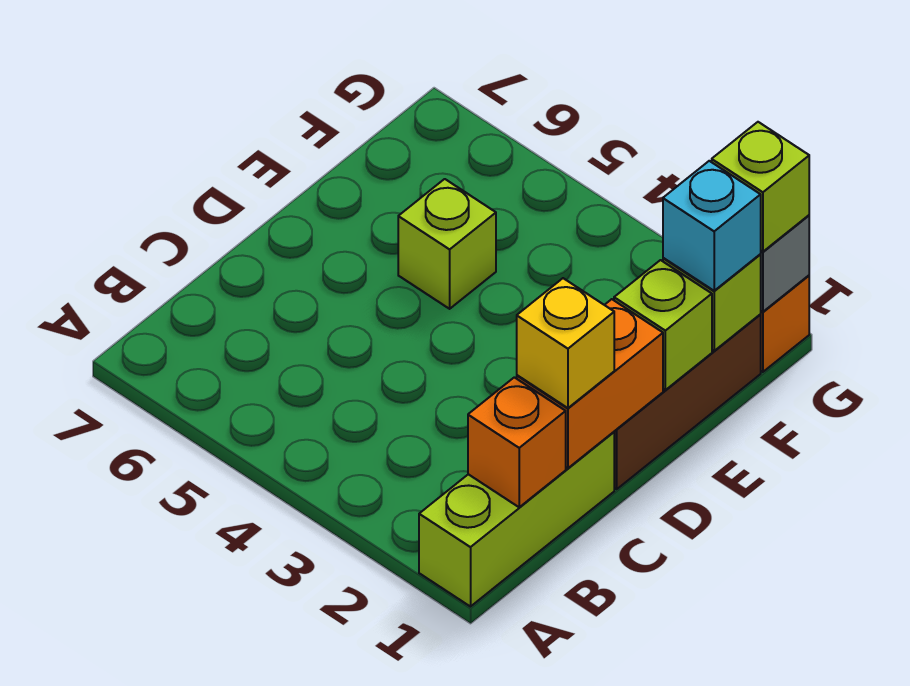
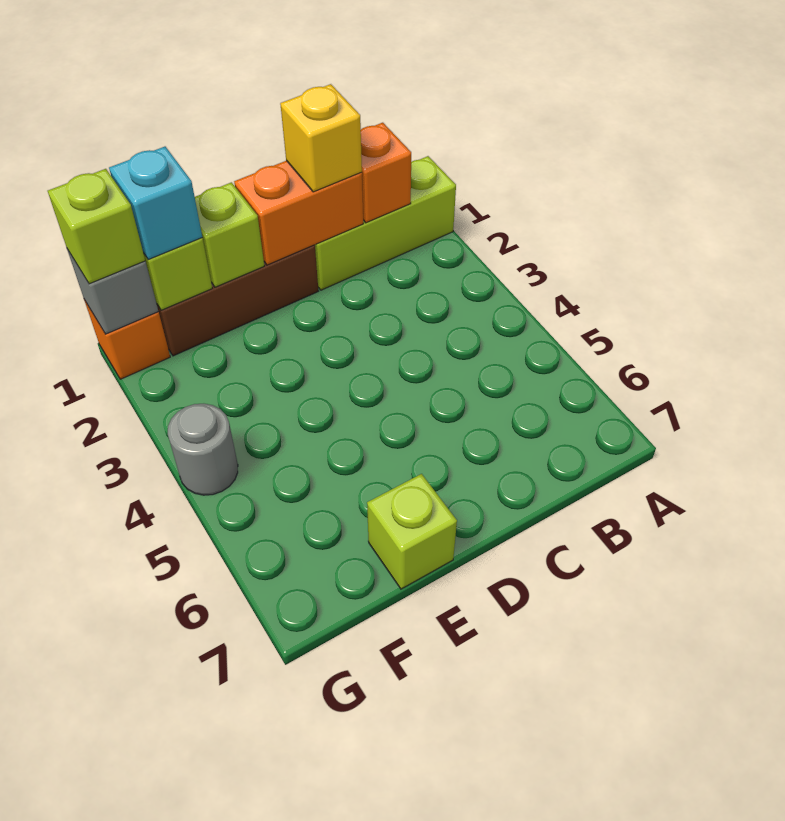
lime brick E5 level 1 -> lime brick E7 level 1
none -> grey round brick G4 level 1

